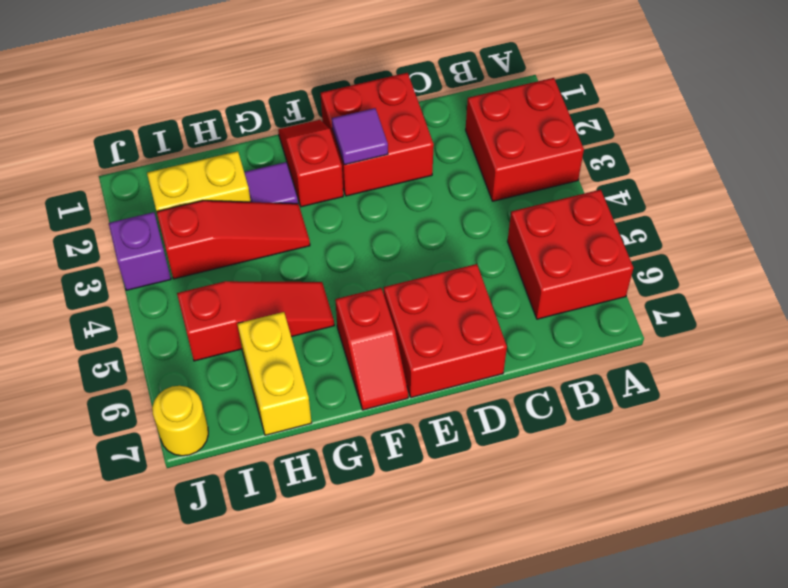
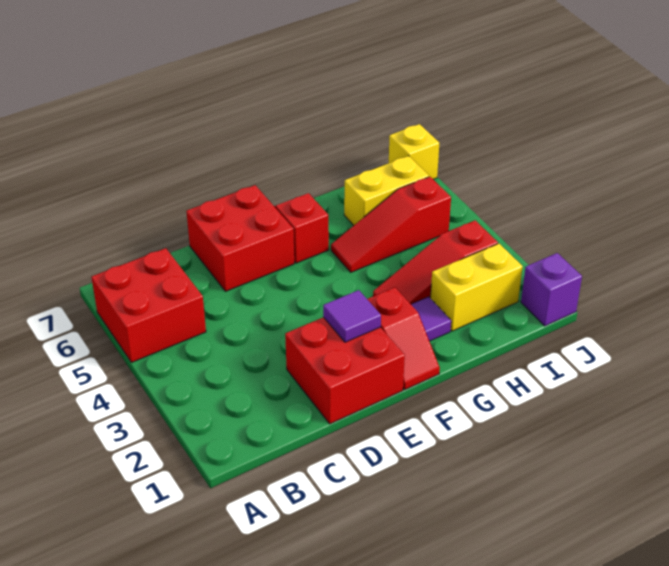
red brick A2:B3 level 1 -> none
yellow brick H6:H7 level 1 -> yellow brick H6:I6 level 1
purple brick J3 level 1 -> purple brick J1 level 1
yellow round brick J7 level 1 -> yellow brick J7 level 1

